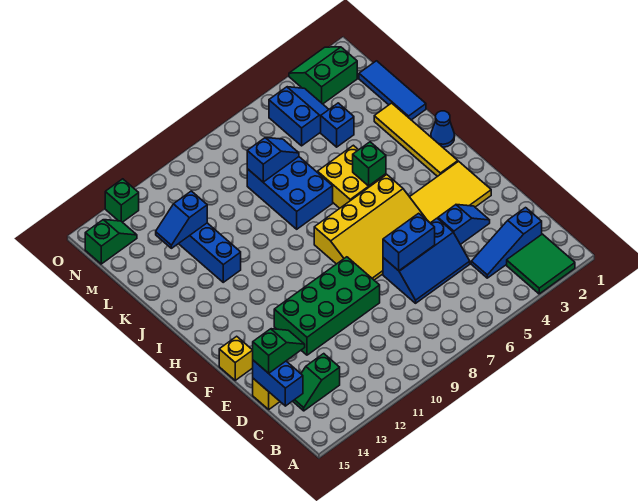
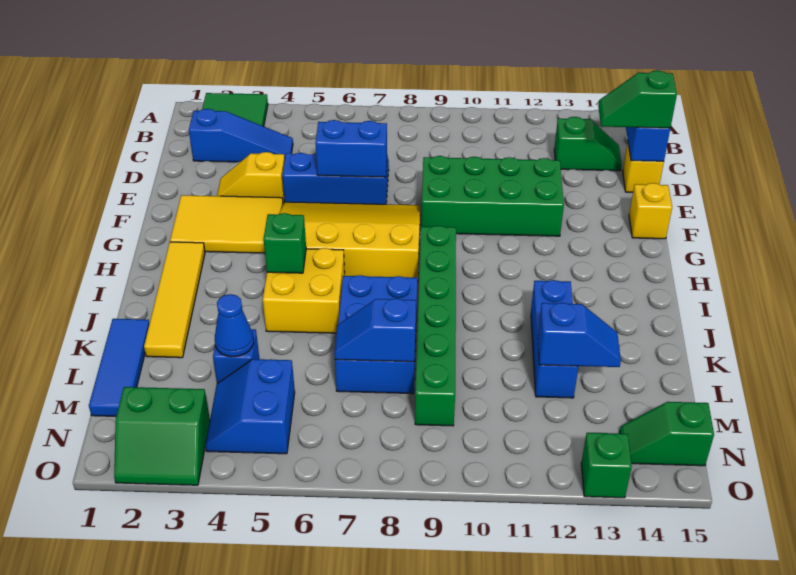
blue slope E3:E4 level 1 top 4 -> yellow slope E3:E4 level 1 top 4
none -> green brick H9:M9 level 1
blue cone I1 level 1 -> blue cone L4 level 2

